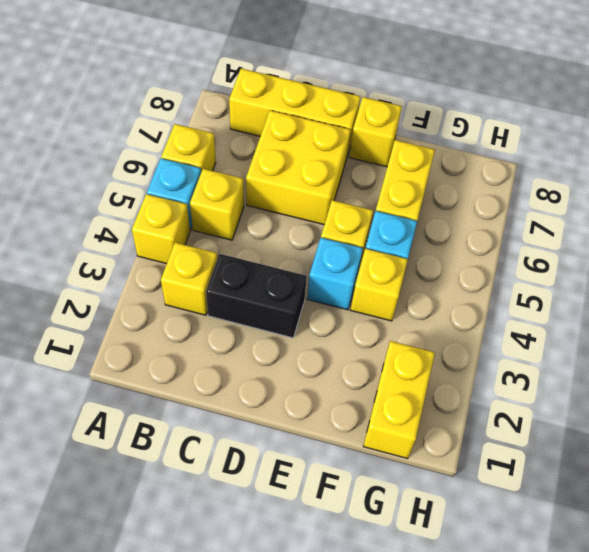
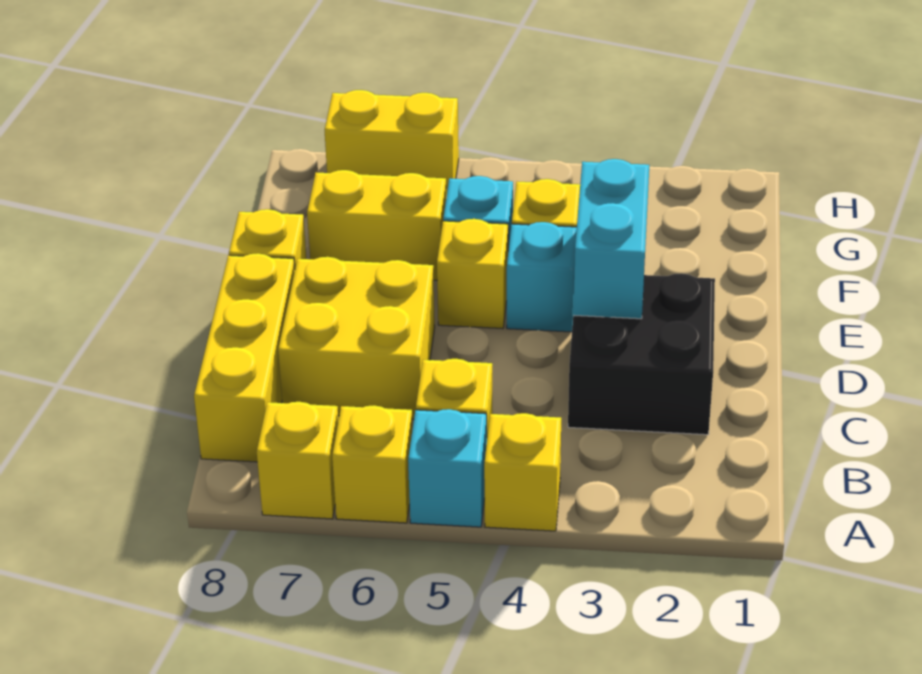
yellow brick B3 level 1 -> yellow brick A7 level 1
black brick C3:D3 level 1 -> black brick C2:D3 level 1
none -> cyan brick D3:E3 level 2
yellow brick G1:G2 level 1 -> yellow brick H6:H7 level 1

